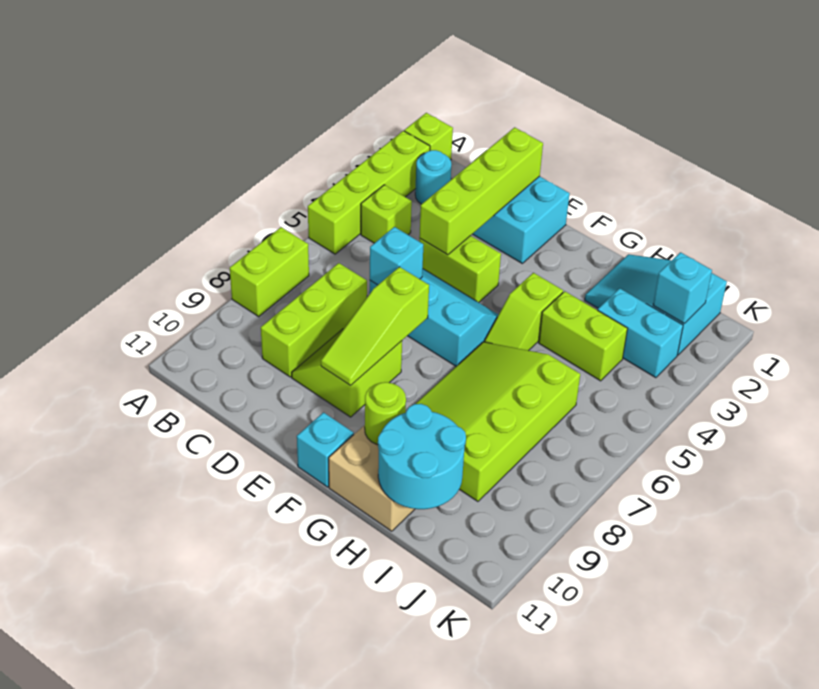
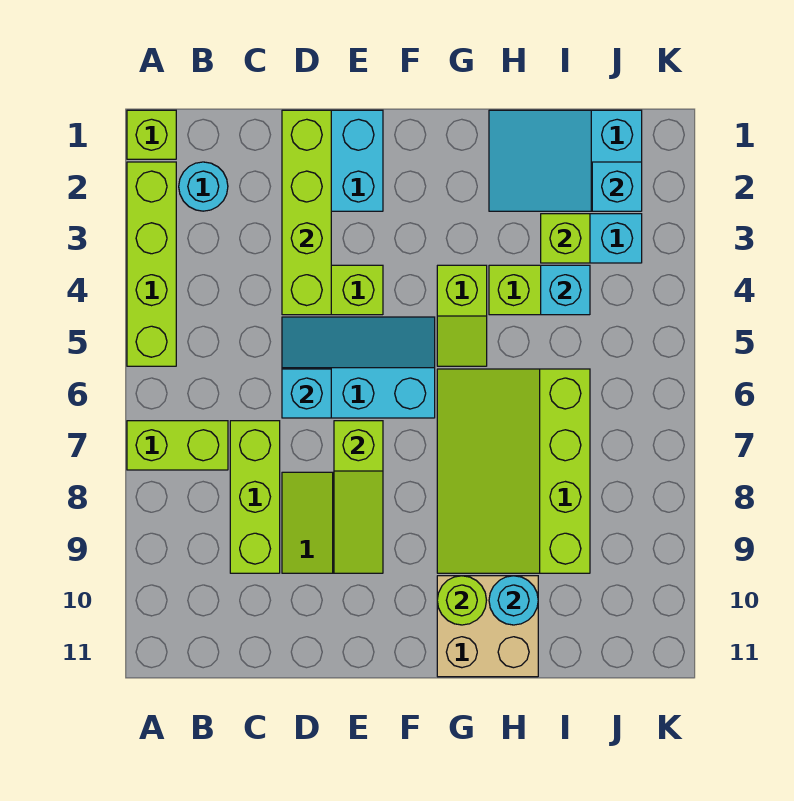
lime brick A7:A8 level 1 -> lime brick A7:B7 level 1
lime brick B4 level 1 -> lime brick I3 level 2
cyan brick F11 level 1 -> cyan brick I4 level 2
cyan round brick H10:I11 level 2 -> cyan round brick H10 level 2

